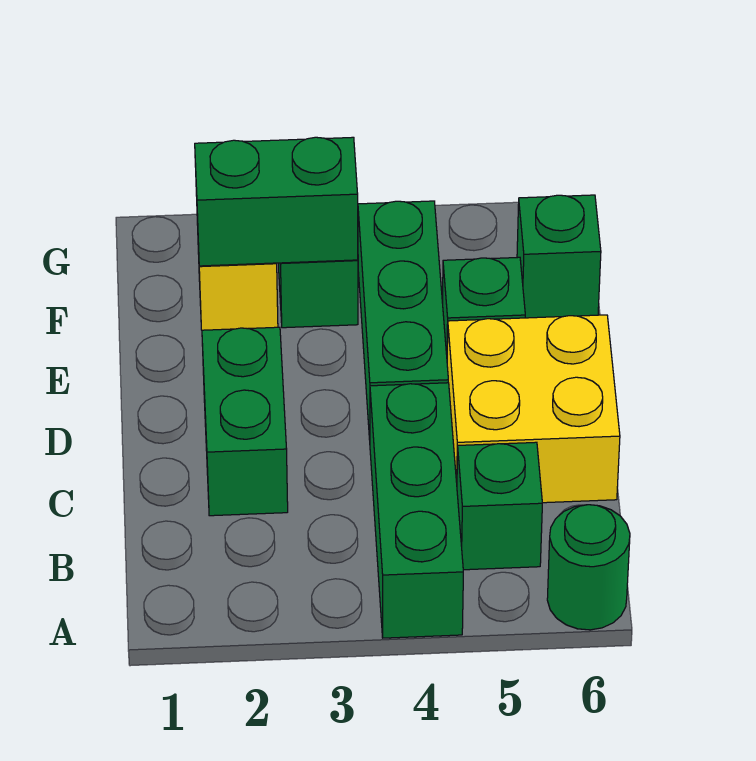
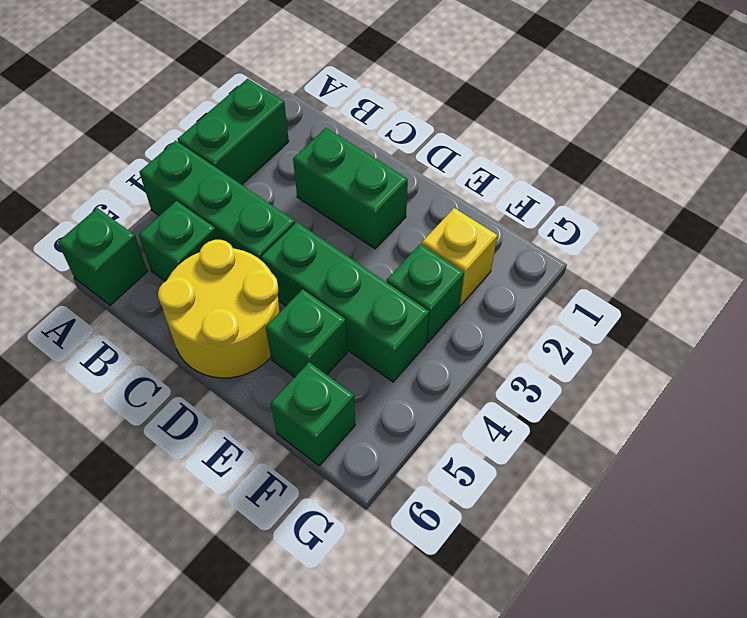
green round brick A6 level 1 -> green brick A6 level 1
yellow brick C5:D6 level 1 -> yellow round brick C5:D6 level 1
green brick F2:F3 level 2 -> green brick A2:A3 level 1

